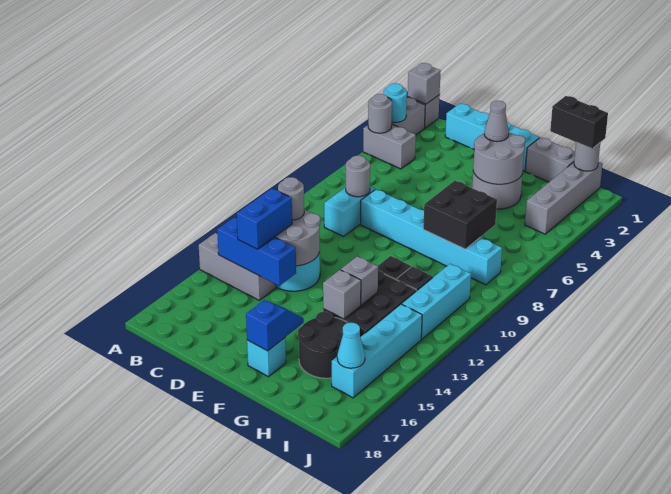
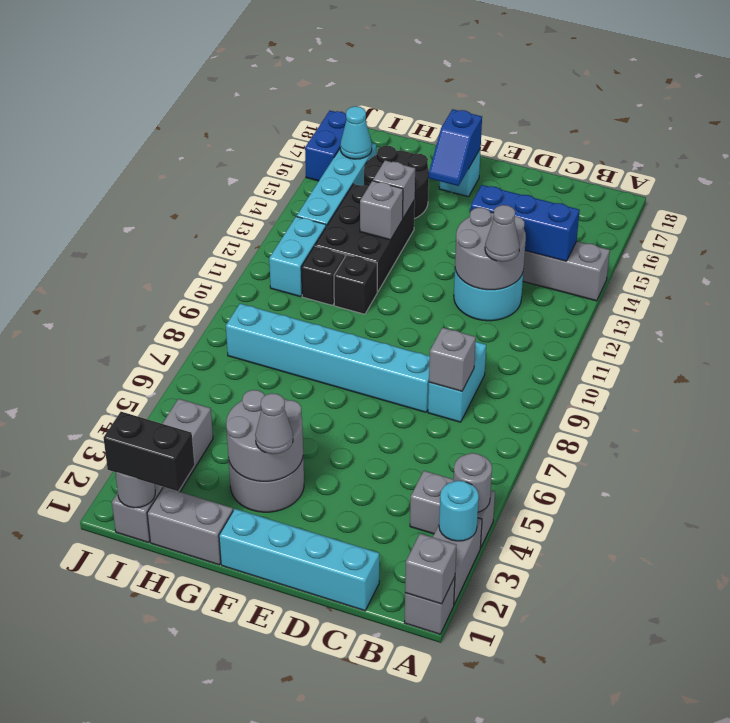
grey round brick C8 level 2 -> grey brick C8 level 2
grey round brick C12 level 3 -> grey cone C12 level 3
blue brick C13:C14 level 3 -> blue brick J16:J17 level 1
black brick G7:H8 level 2 -> none
cyan brick I10:I12 level 1 -> cyan brick I11:I12 level 1

